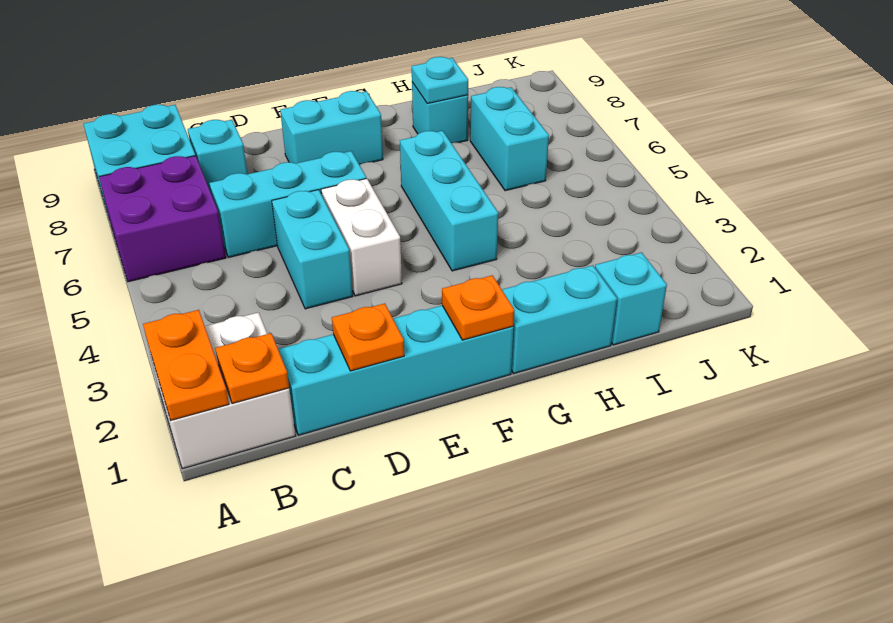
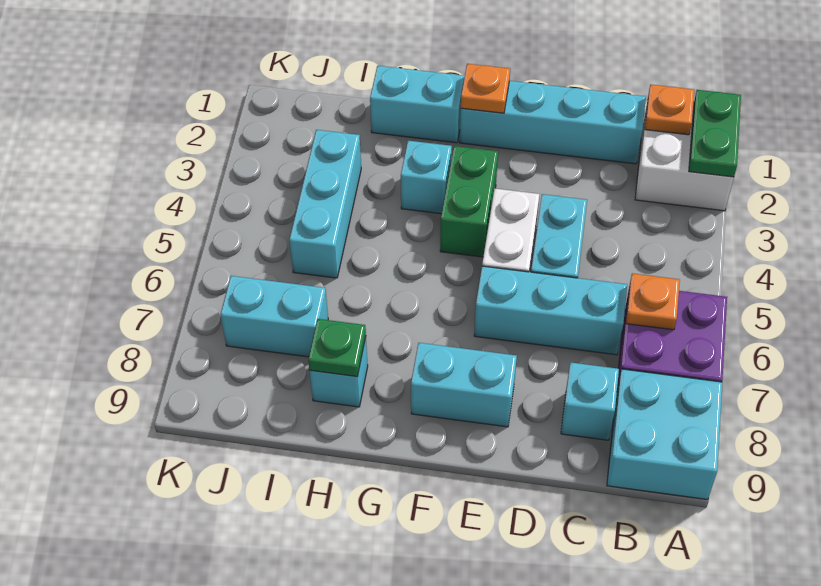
orange plate A1:A2 level 2 -> green plate A1:A2 level 2
orange plate D1 level 2 -> orange plate B6 level 2
none -> green brick F3:F4 level 1
cyan brick G4:G6 level 1 -> cyan brick I3:I5 level 1
cyan plate H8 level 2 -> green plate H8 level 2
cyan brick I1 level 1 -> cyan brick G3 level 1
cyan brick I6:I7 level 1 -> cyan brick I7:J7 level 1

